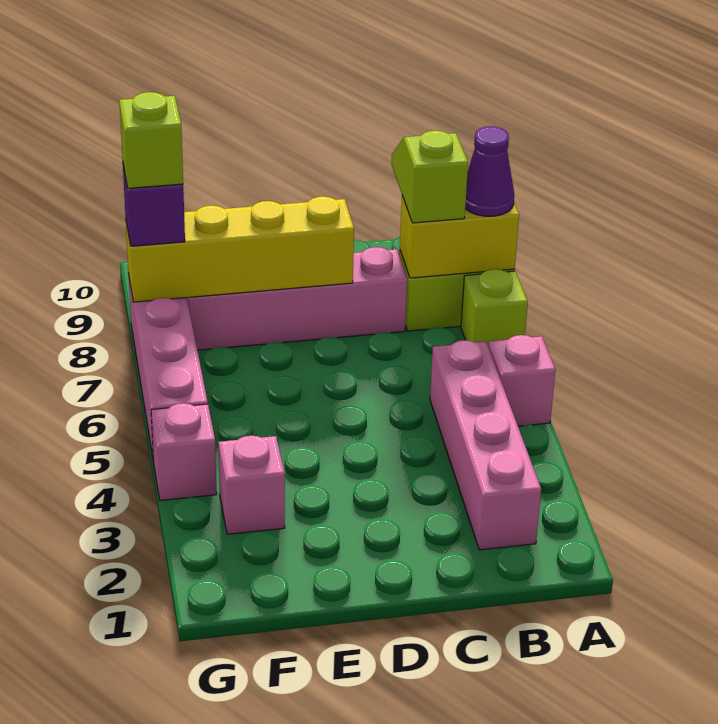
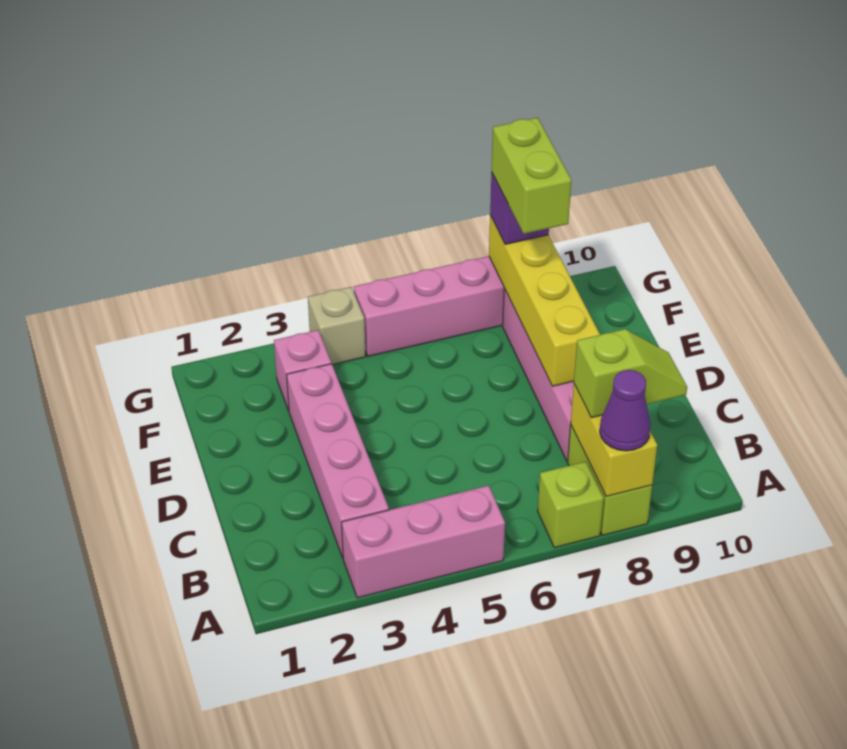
pink brick A5 level 1 -> pink brick A3:A5 level 1
pink brick B2:B5 level 1 -> pink brick B3:E3 level 1
pink brick G4 level 1 -> tan brick G4 level 1
lime brick G8 level 4 -> lime brick F8:G8 level 4

